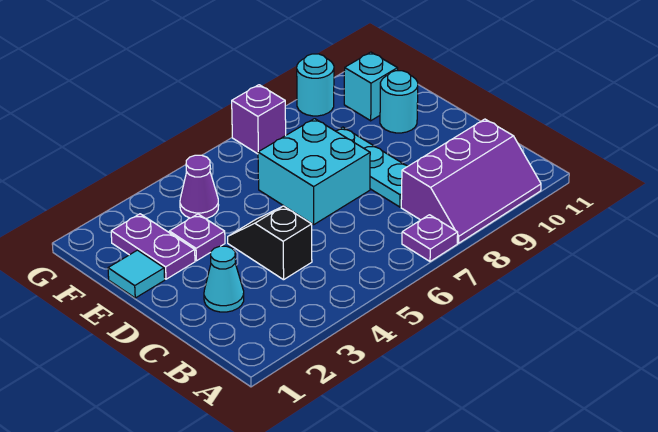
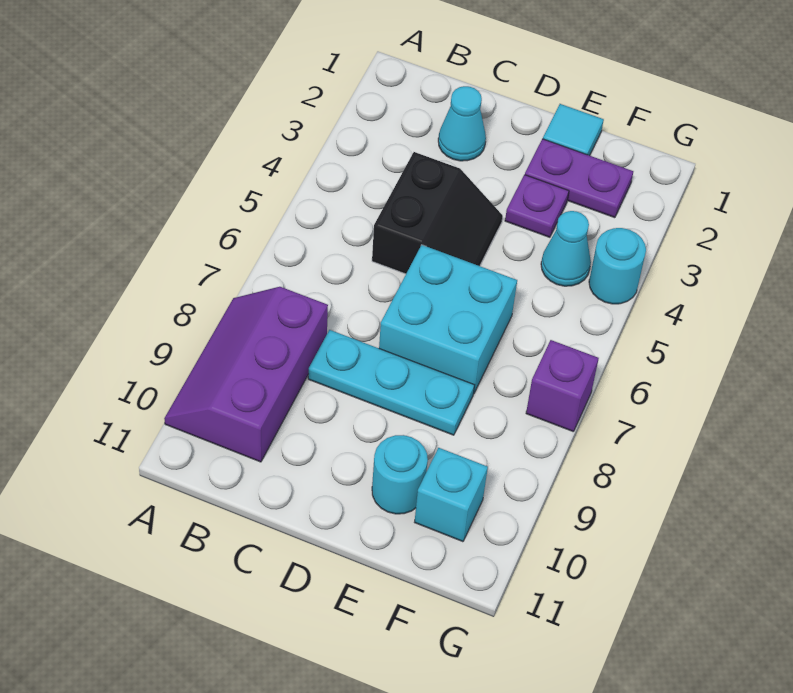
purple plate A7 level 1 -> none
black slope C4:D4 level 1 top C -> black slope C4:D5 level 1 top C
purple cone F4 level 1 -> cyan cone F4 level 1
cyan round brick G9 level 1 -> cyan round brick G4 level 1

